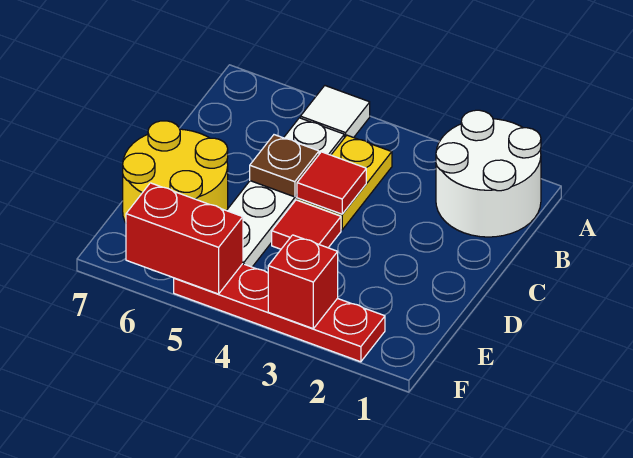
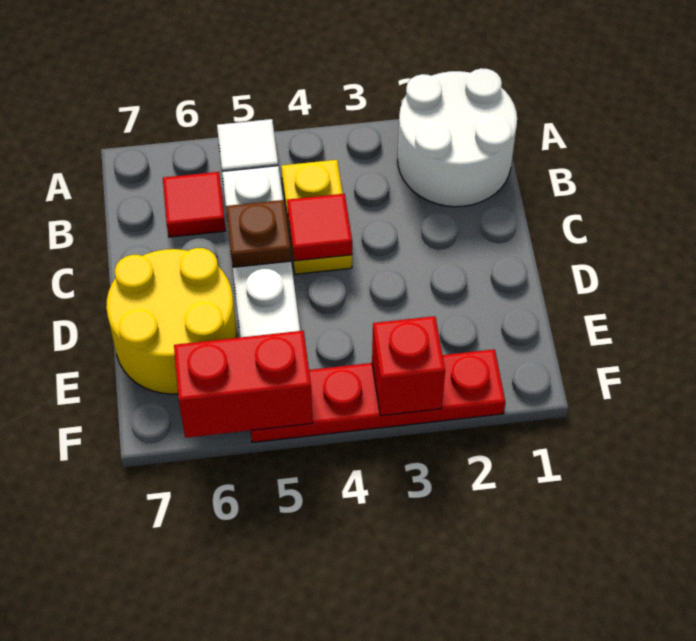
red tile D4 level 1 -> red tile B6 level 1

